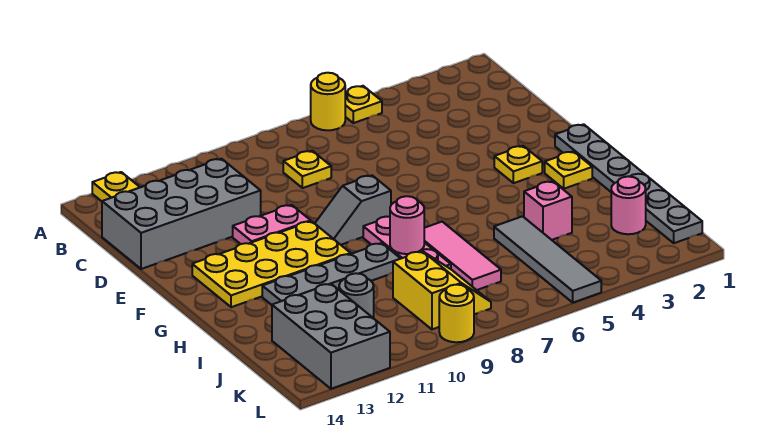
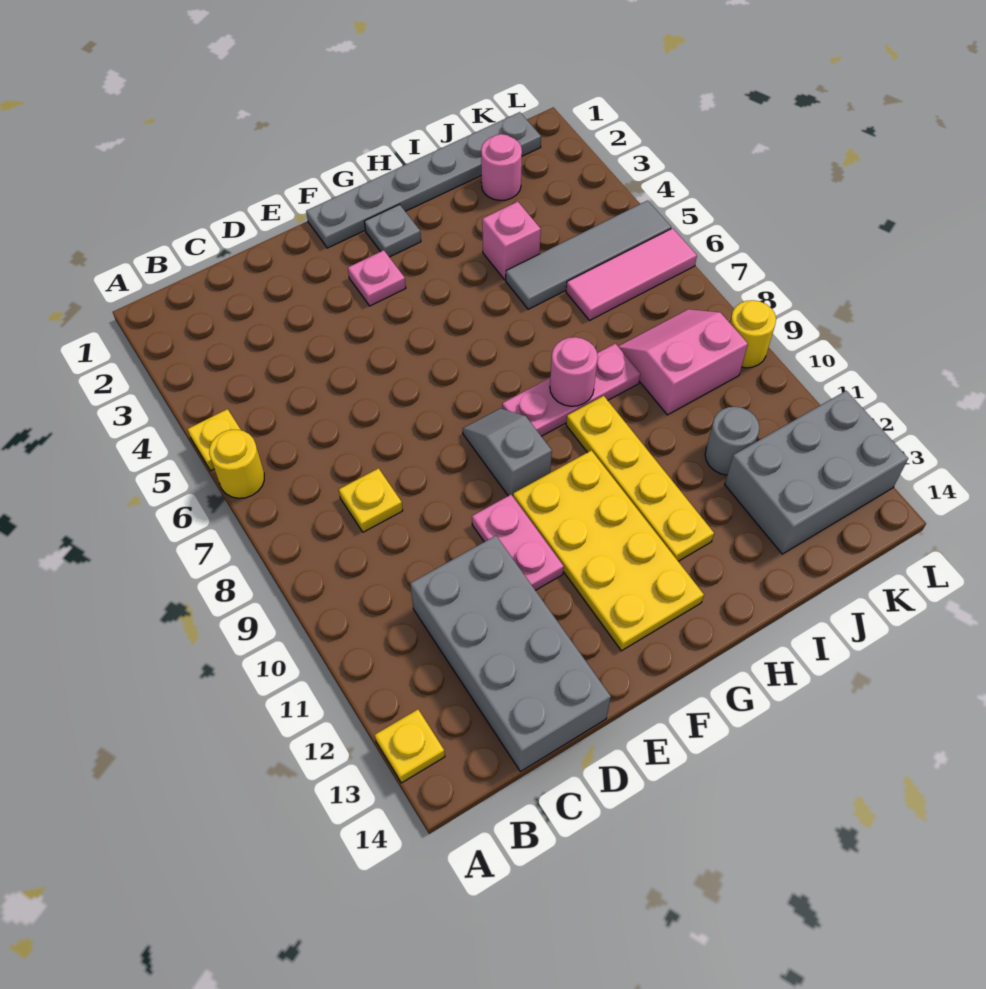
yellow plate F3 level 1 -> pink plate F3 level 1
grey slope F8:F9 level 1 top 8 -> grey slope F8:F9 level 1 top 9
yellow plate G2 level 1 -> grey plate G2 level 1
pink tile H7:J7 level 1 -> pink tile J6:L6 level 1
grey plate H9:H12 level 1 -> yellow plate H9:H12 level 1
yellow slope J8:K9 level 1 top 9 -> pink slope J8:K9 level 1 top 9

